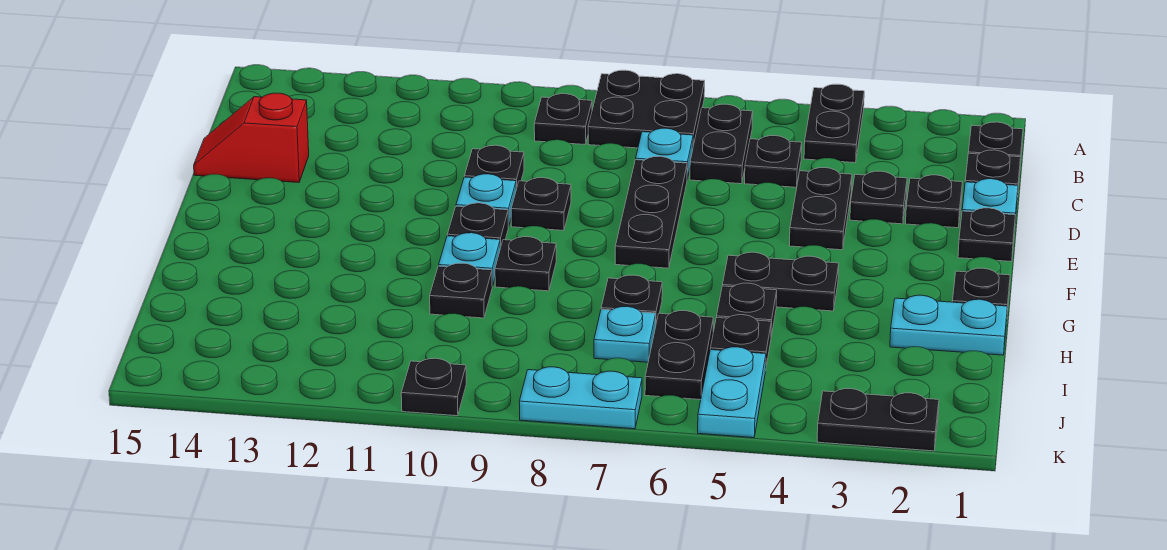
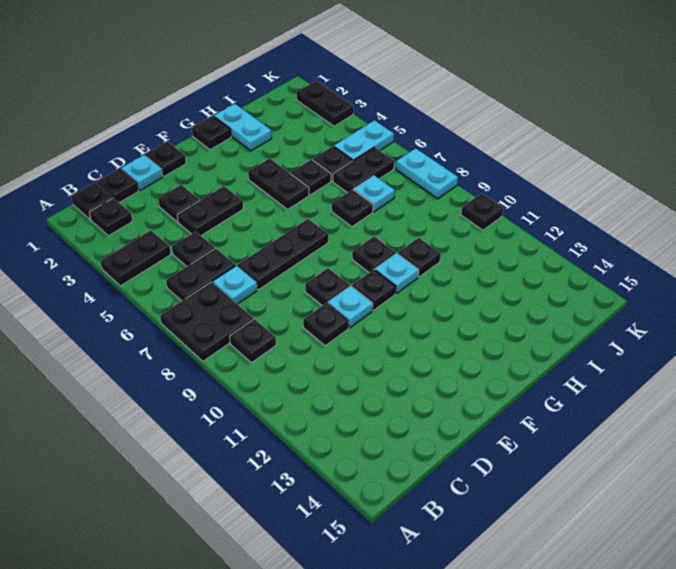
black plate D2 level 1 -> black plate B2 level 1
red slope D14:D15 level 1 top 14 -> none

